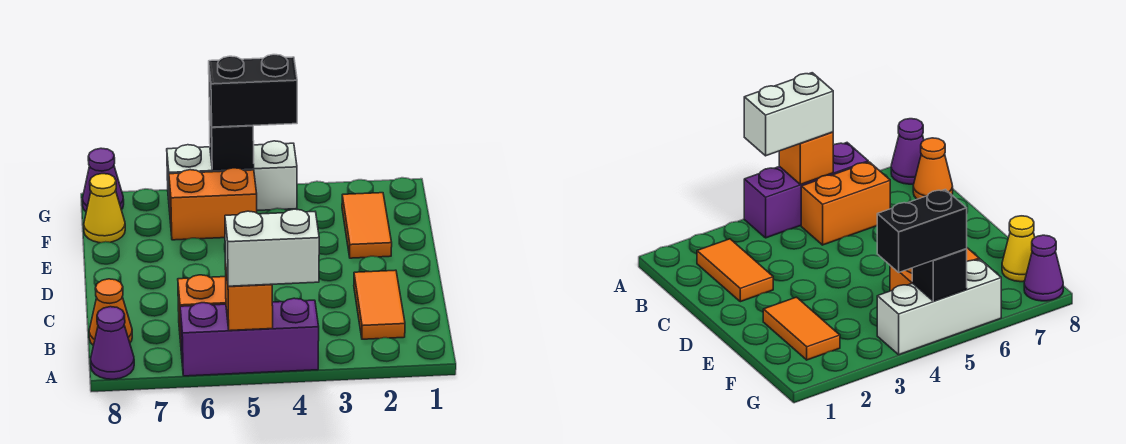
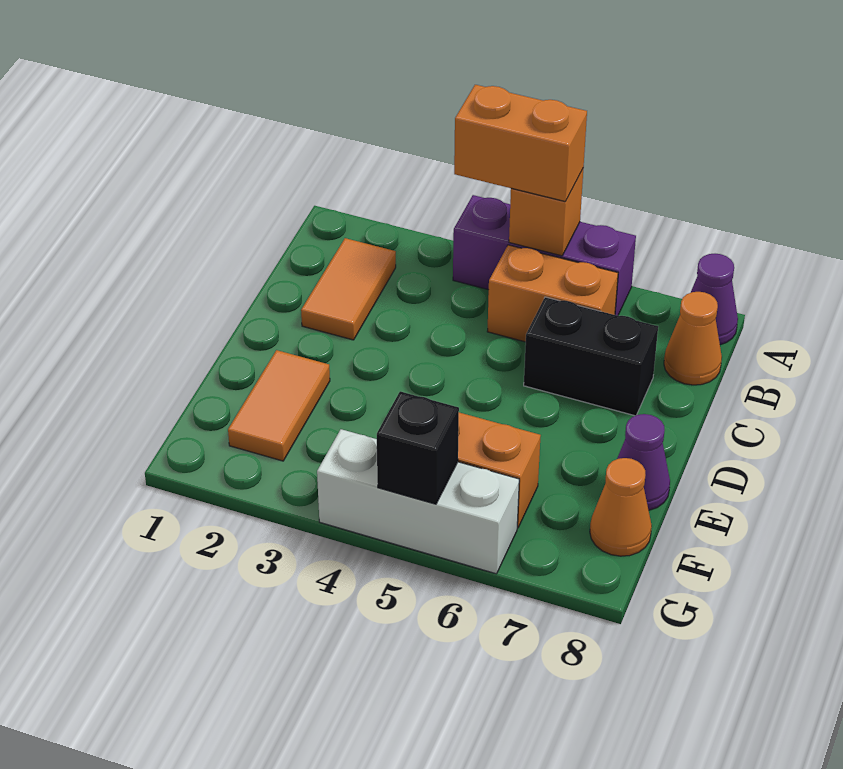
white brick A4:A5 level 3 -> orange brick A4:A5 level 3
yellow cone F8 level 1 -> orange cone F8 level 1
black brick G4:G5 level 3 -> black brick C6:C7 level 1
purple cone G8 level 1 -> purple cone E8 level 1

